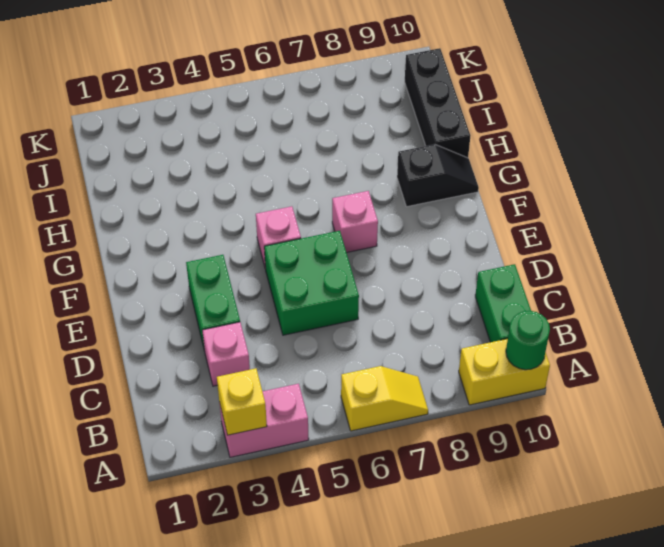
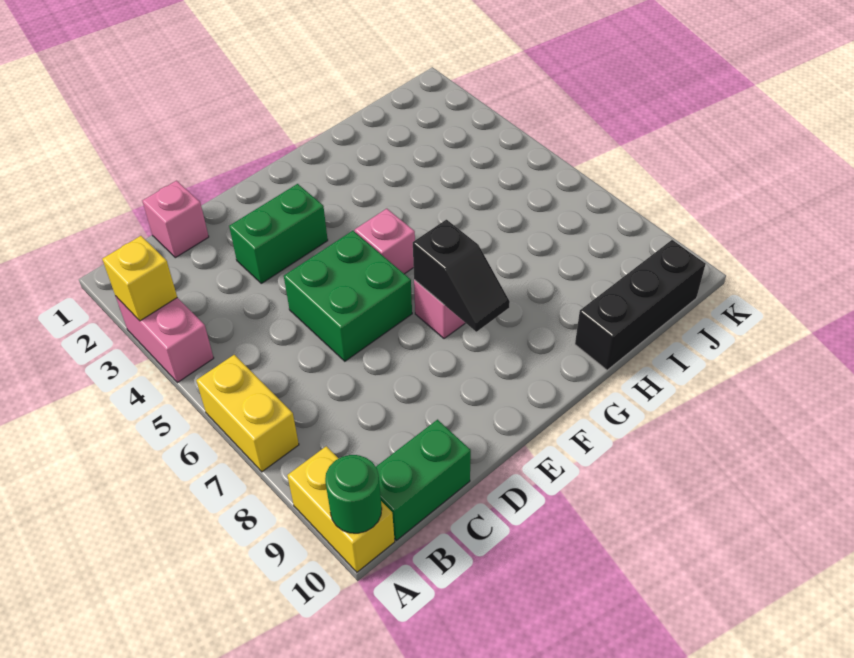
yellow slope A6:A7 level 1 top 6 -> yellow brick A6:A7 level 1
pink brick C3 level 1 -> pink brick C1 level 1
black slope G9:G10 level 1 top 9 -> black slope F7:F8 level 2 top 7

